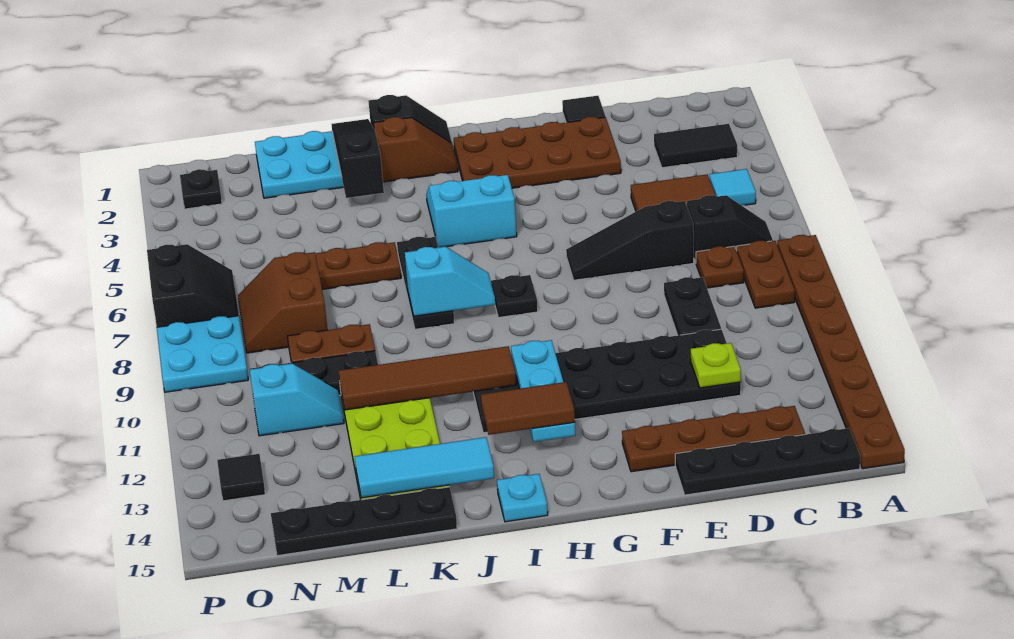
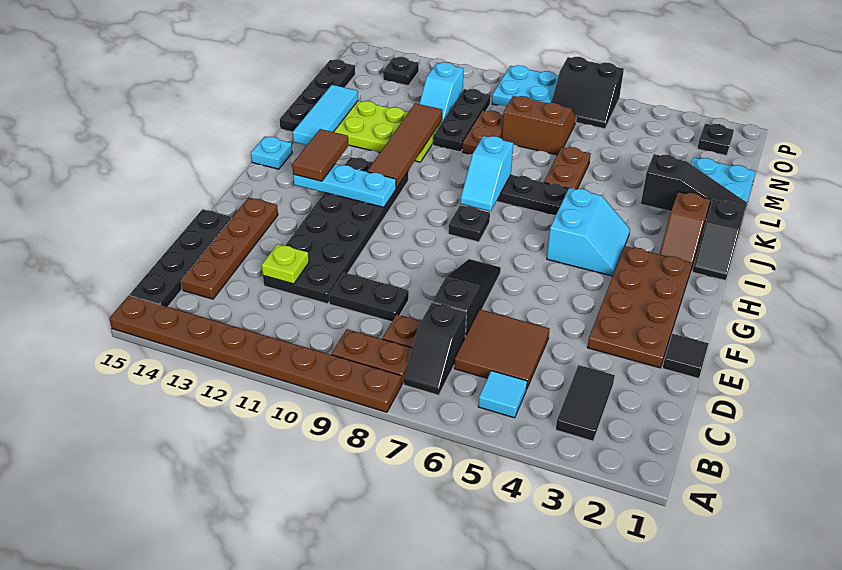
black tile O13 level 1 -> black plate O13 level 1

